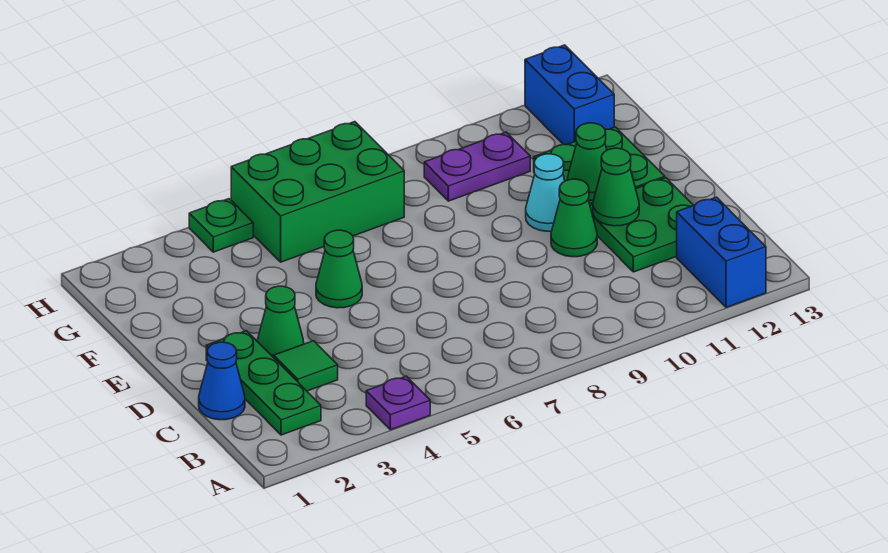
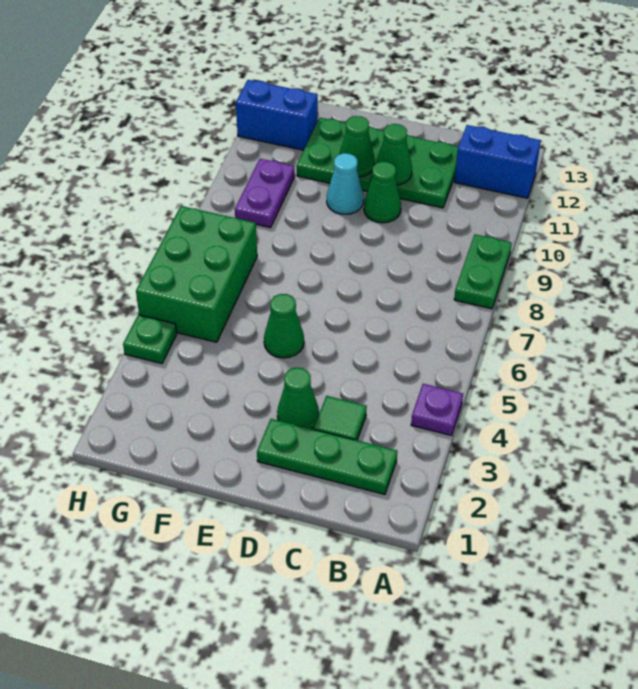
none -> green plate A8:A9 level 1
blue cone C1 level 1 -> none

